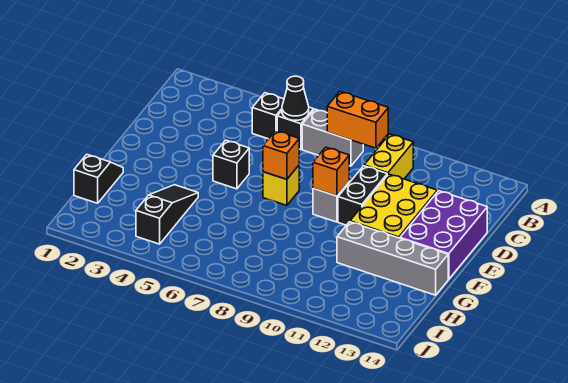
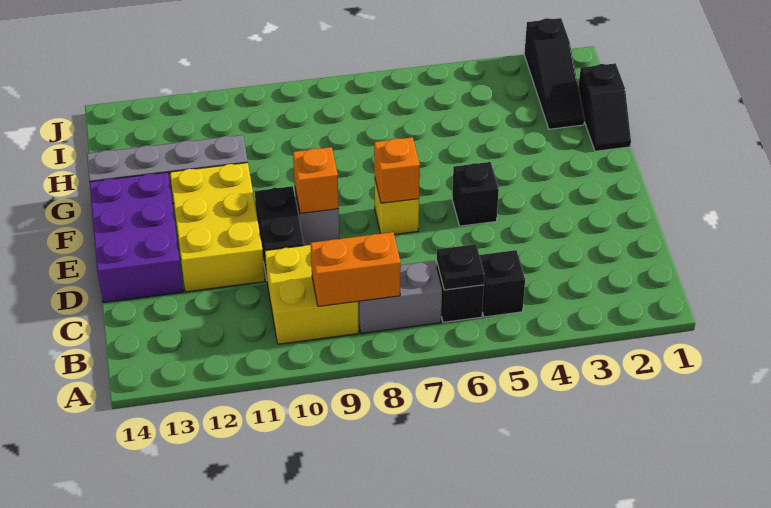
black cone B6 level 2 -> black plate B6 level 2
yellow brick B10:C10 level 1 -> yellow brick B9:C10 level 1
black slope G4:I4 level 1 top I -> black slope H2:J2 level 1 top J

